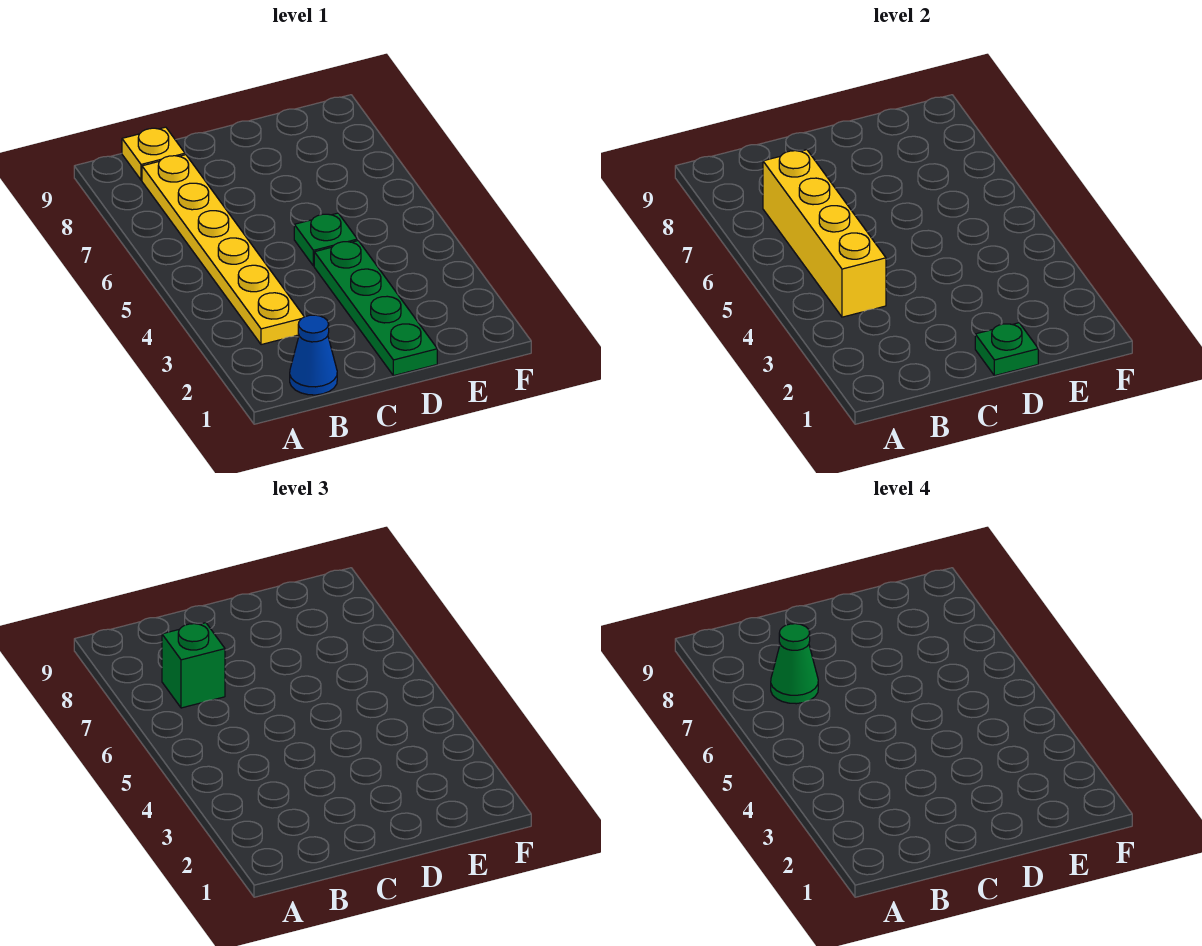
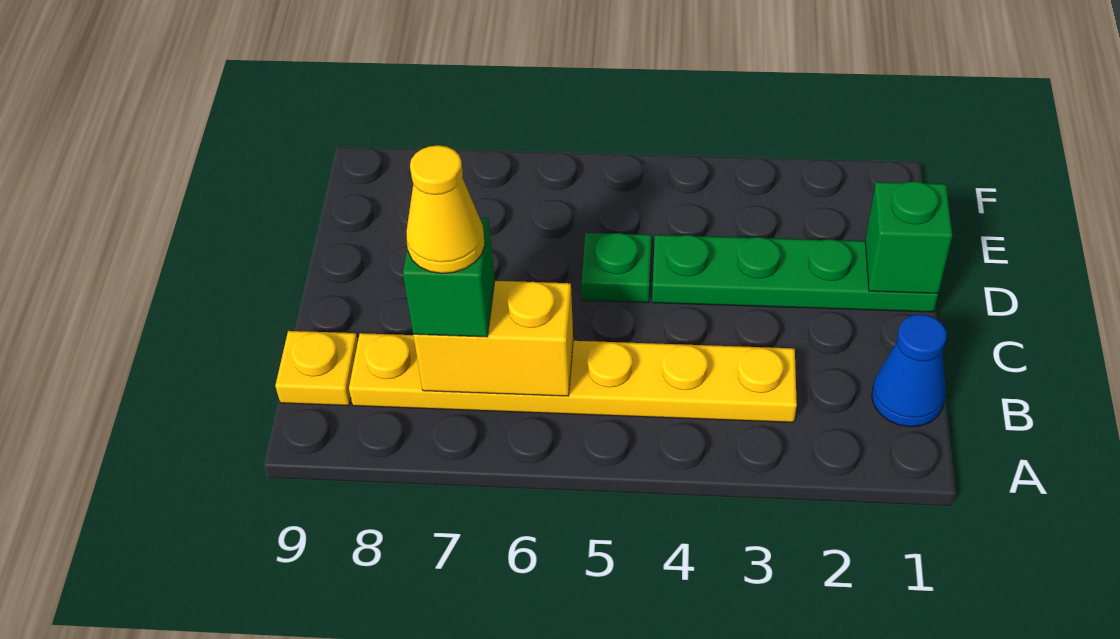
yellow brick B4:B7 level 2 -> yellow brick B6:B7 level 2
green cone B7 level 4 -> yellow cone B7 level 4
green plate D1 level 2 -> green brick D1 level 2

